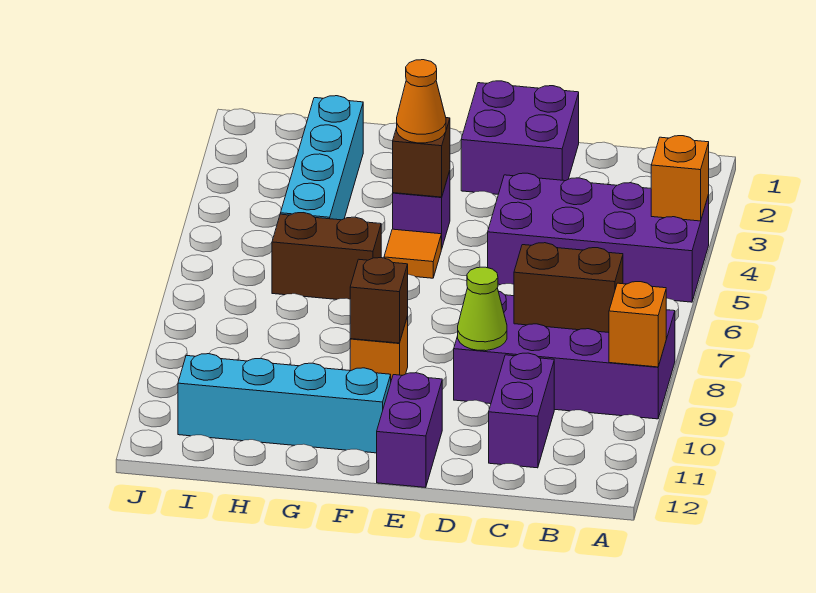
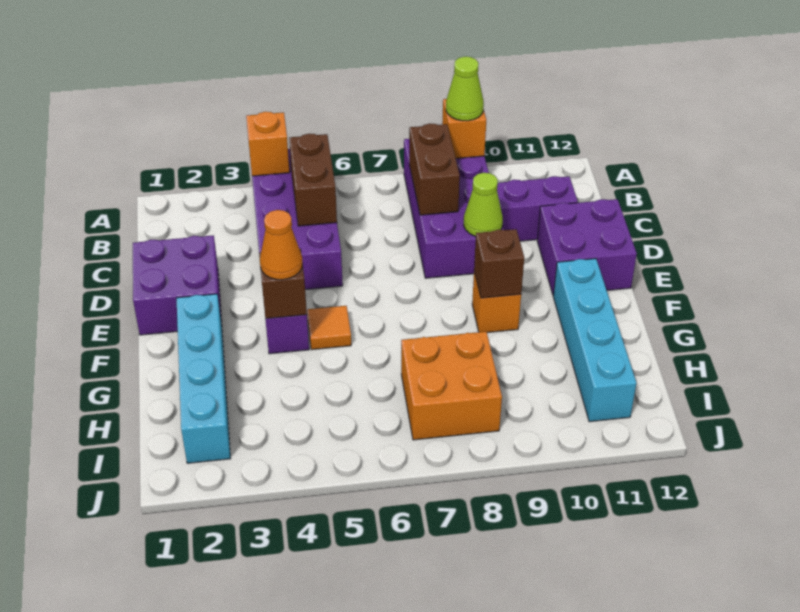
none -> lime cone A9 level 3
purple brick E11:E12 level 1 -> purple brick D11:E12 level 1
brown brick G6:H6 level 1 -> brown brick B5:C5 level 2
cyan brick H2:H5 level 1 -> cyan brick F2:I2 level 1
none -> orange brick H7:I8 level 1

